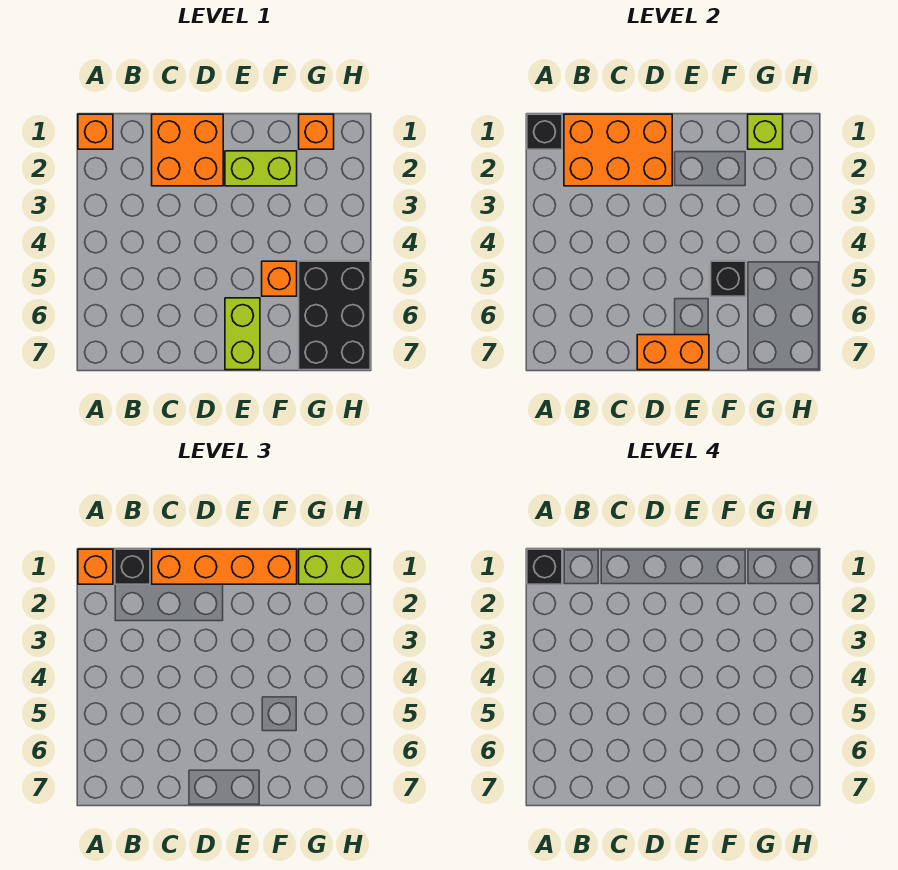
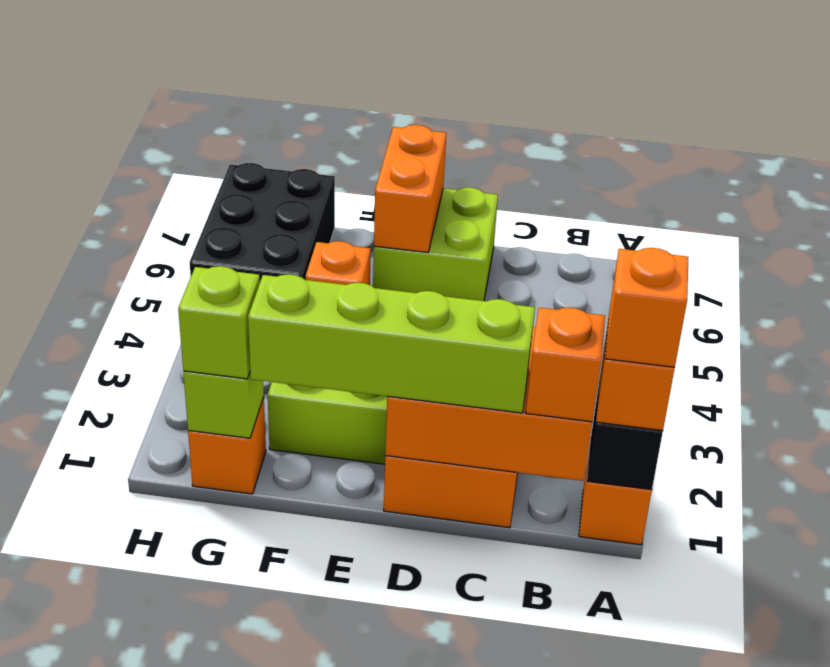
black brick A1 level 4 -> orange brick A1 level 4
black brick B1 level 3 -> orange brick B1 level 3
orange brick C1:F1 level 3 -> lime brick C1:F1 level 3
orange brick D7:E7 level 2 -> orange brick E6:E7 level 2
lime brick E6:E7 level 1 -> lime brick D6:E7 level 1
black brick F5 level 2 -> none
lime brick G1:H1 level 3 -> lime brick G1 level 3

